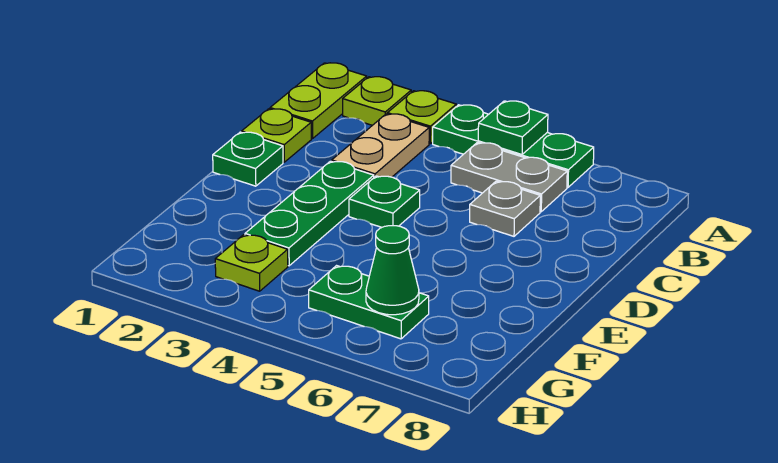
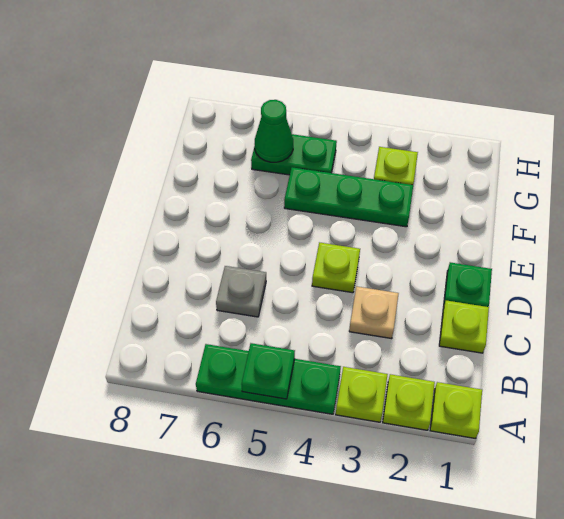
lime plate A1:B1 level 1 -> lime plate A1 level 1
tan plate B3:C3 level 1 -> tan plate C3 level 1
grey plate B5:B6 level 1 -> none
green plate D3:F3 level 1 -> green plate F3:F5 level 1
green plate D4 level 1 -> lime plate D4 level 1

